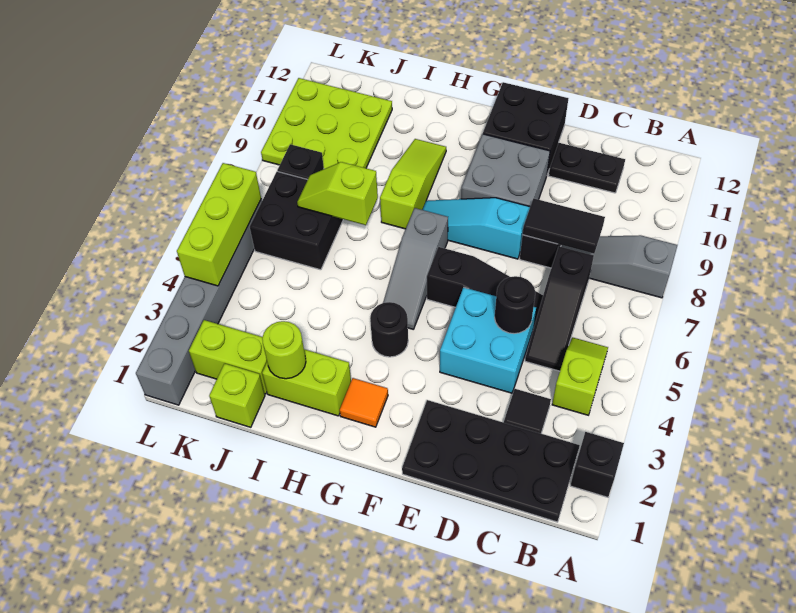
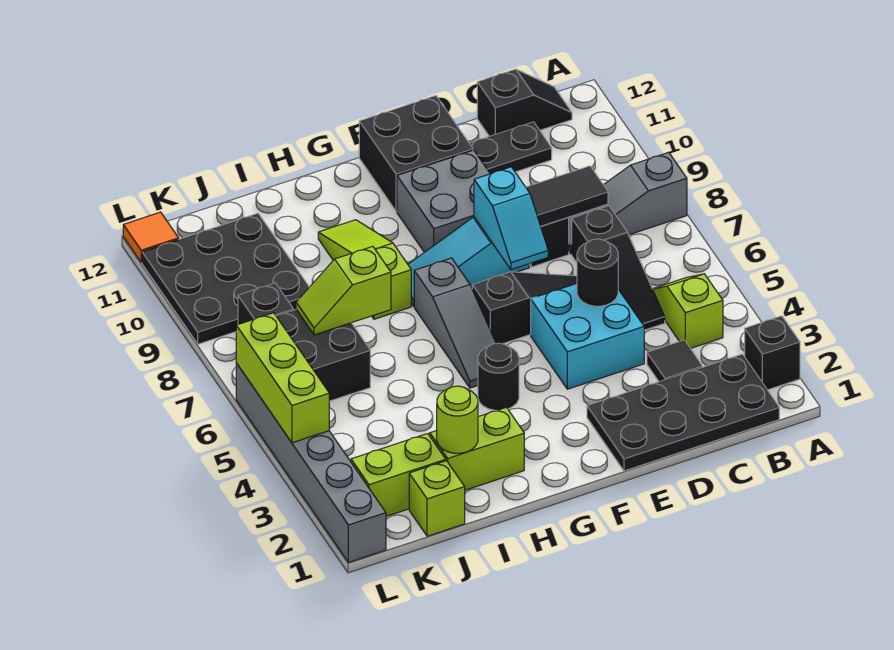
none -> black slope B12:C12 level 1 top C
none -> cyan slope E7:E8 level 2 top 8
orange tile G2 level 1 -> orange tile L12 level 1
lime plate J9:L11 level 1 -> black plate J9:L11 level 1

